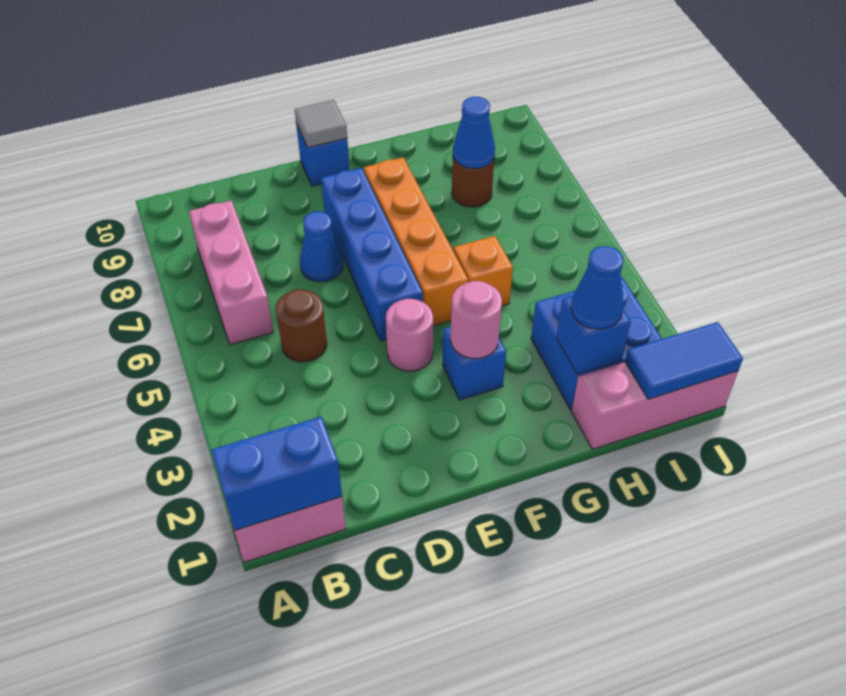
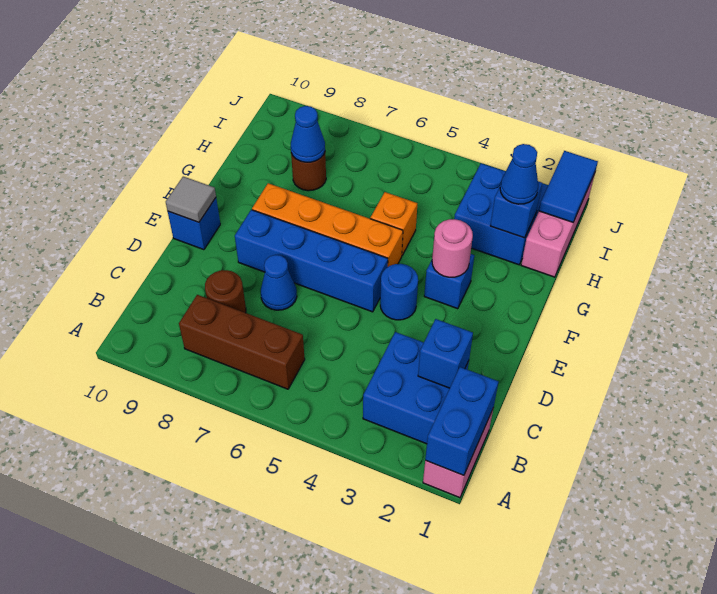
none -> blue brick B2:C3 level 1
pink brick B6:B8 level 1 -> brown brick B6:B8 level 1
none -> blue brick C2 level 2
brown round brick C5 level 1 -> brown round brick C8 level 1
pink round brick E4 level 1 -> blue round brick E4 level 1

